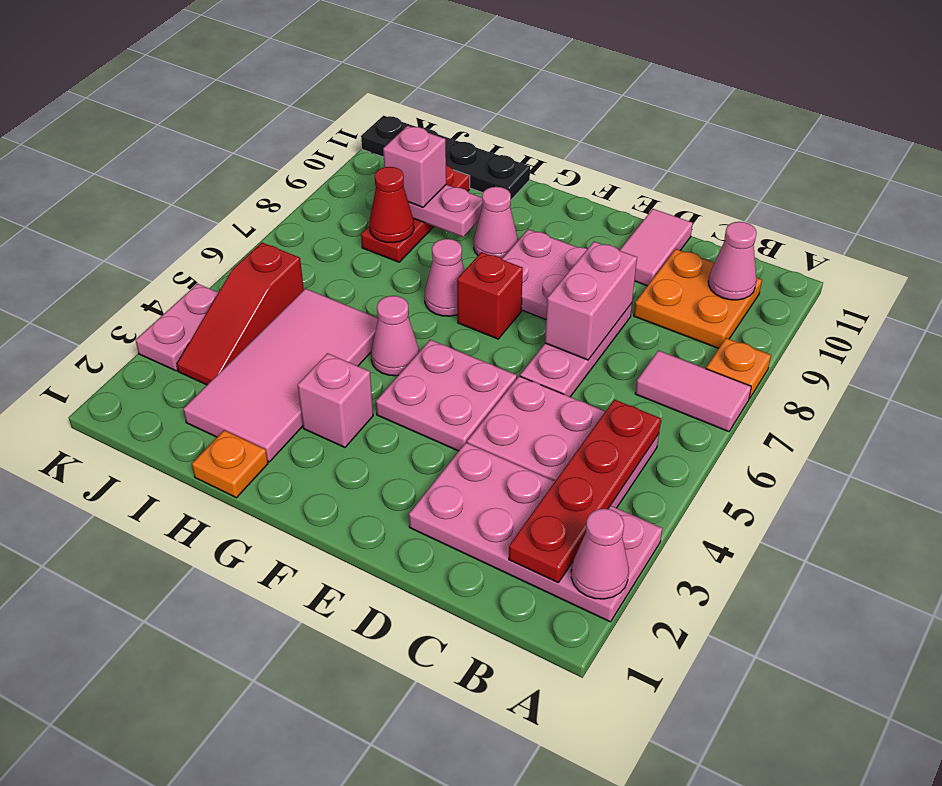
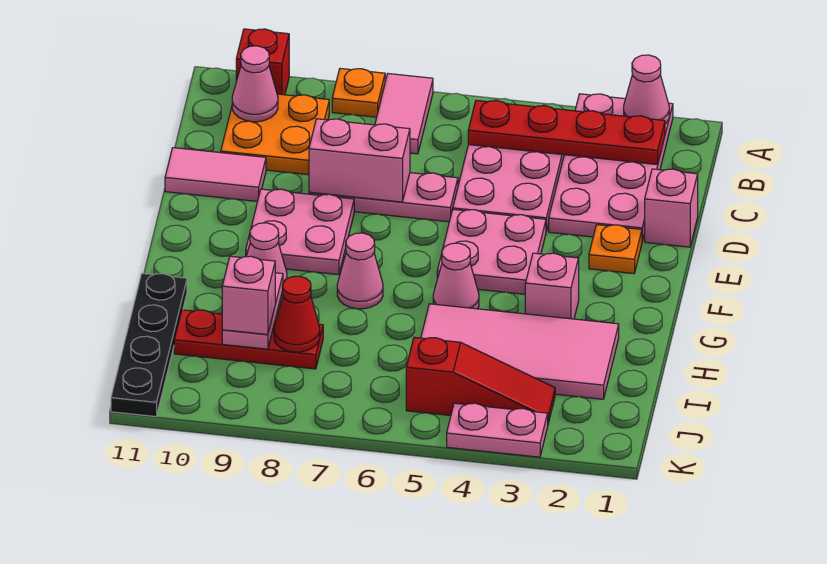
none -> pink brick D1 level 1
red brick F7 level 1 -> red brick A10 level 1
orange plate H1 level 1 -> orange plate E2 level 1

